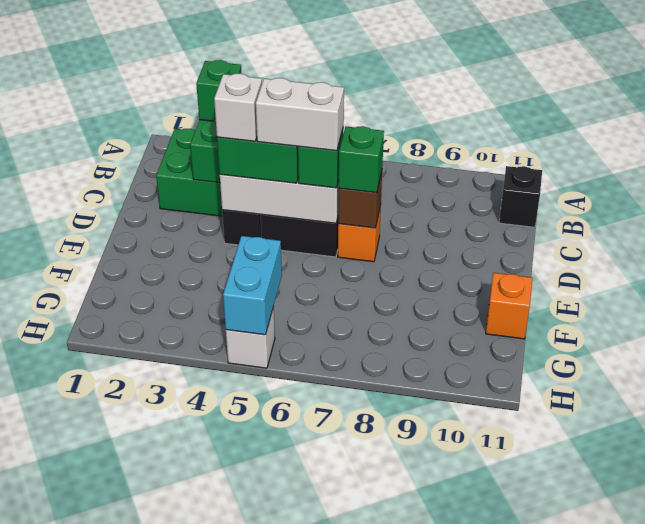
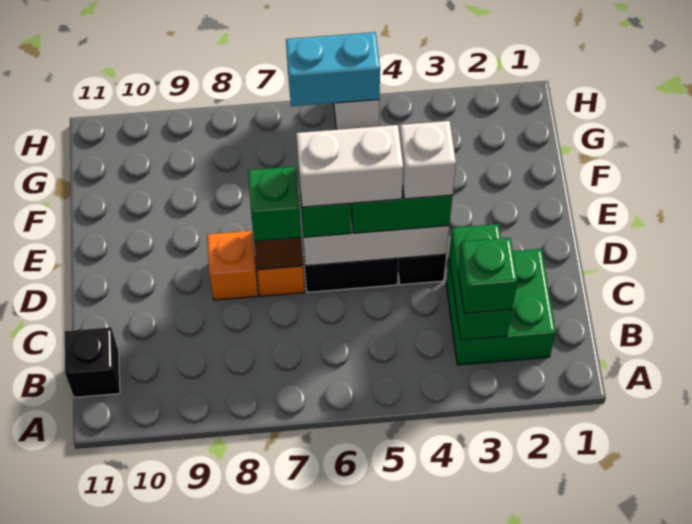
orange brick F11 level 1 -> orange brick D8 level 1
cyan brick G5:H5 level 2 -> cyan brick H5:H6 level 2

